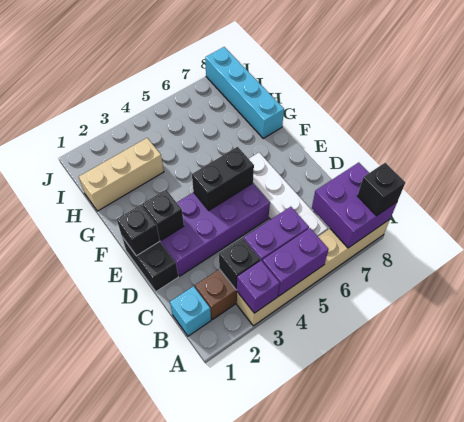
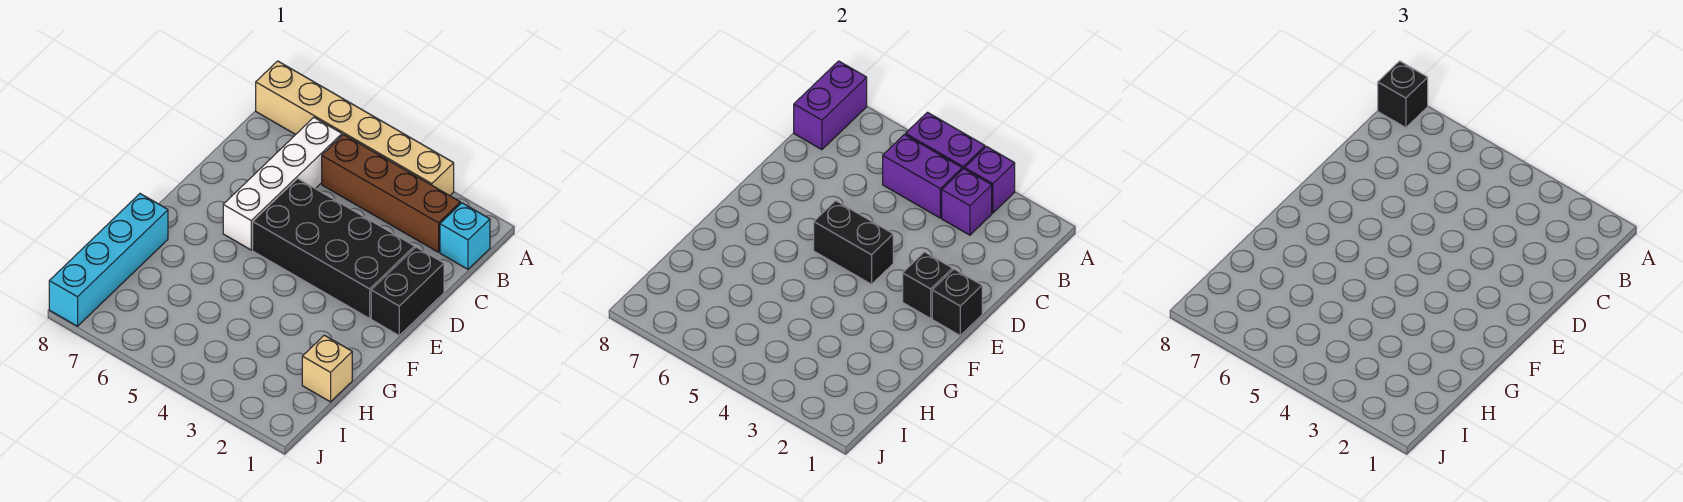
purple brick A7:B8 level 2 -> purple brick A8:B8 level 2
black brick B3 level 2 -> purple brick B3 level 2
purple brick D2:E5 level 1 -> black brick D2:E5 level 1
tan brick H1:H3 level 1 -> tan brick H1 level 1

